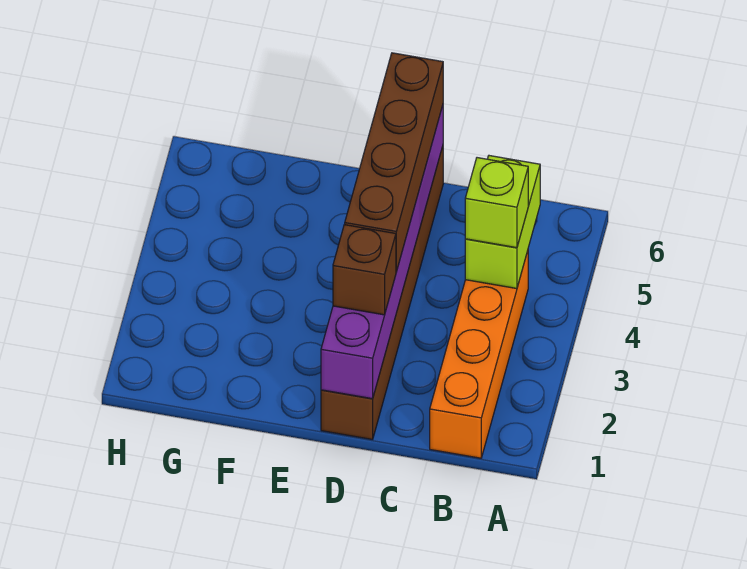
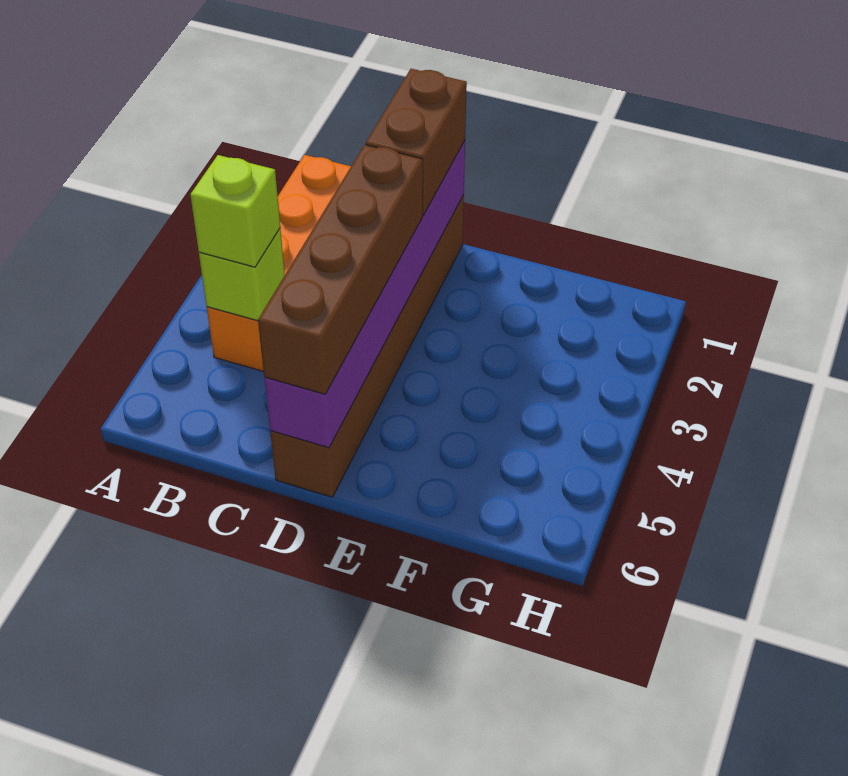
lime brick B4:B5 level 2 -> lime brick B4 level 2
brown brick D2 level 3 -> brown brick D1:D2 level 3

